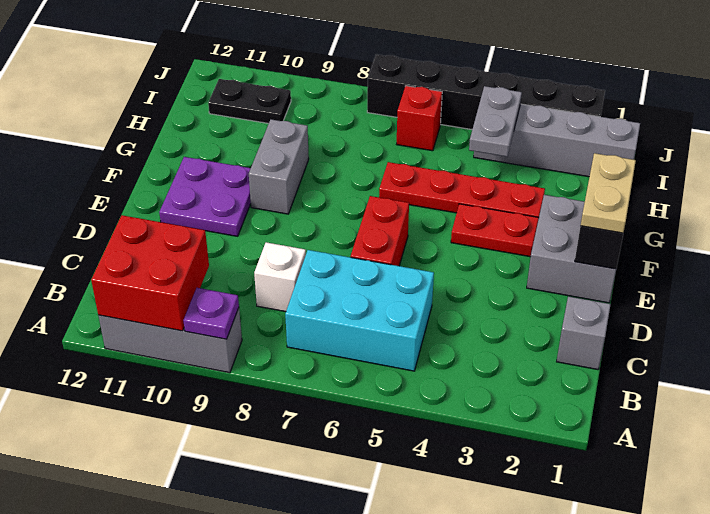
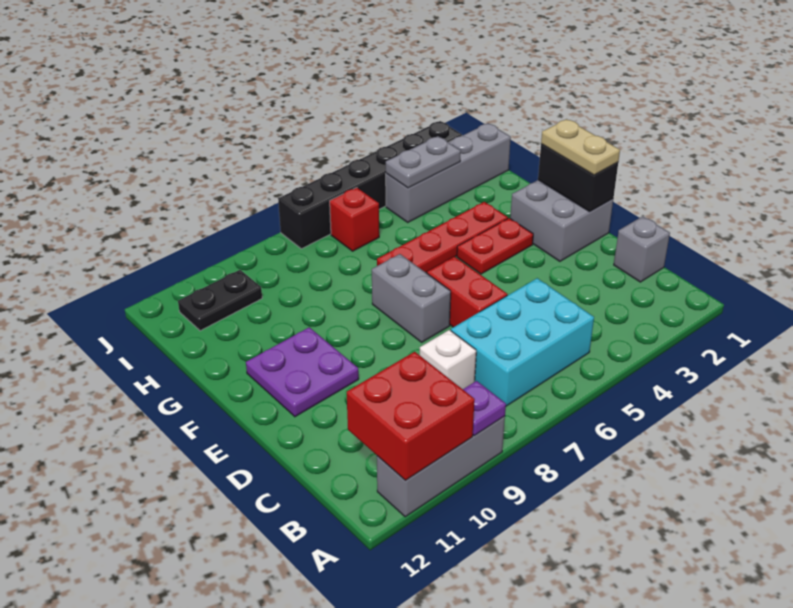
grey brick F9:G9 level 1 -> grey brick E7:F7 level 1
grey plate H4:I4 level 2 -> grey plate I3:I4 level 2

